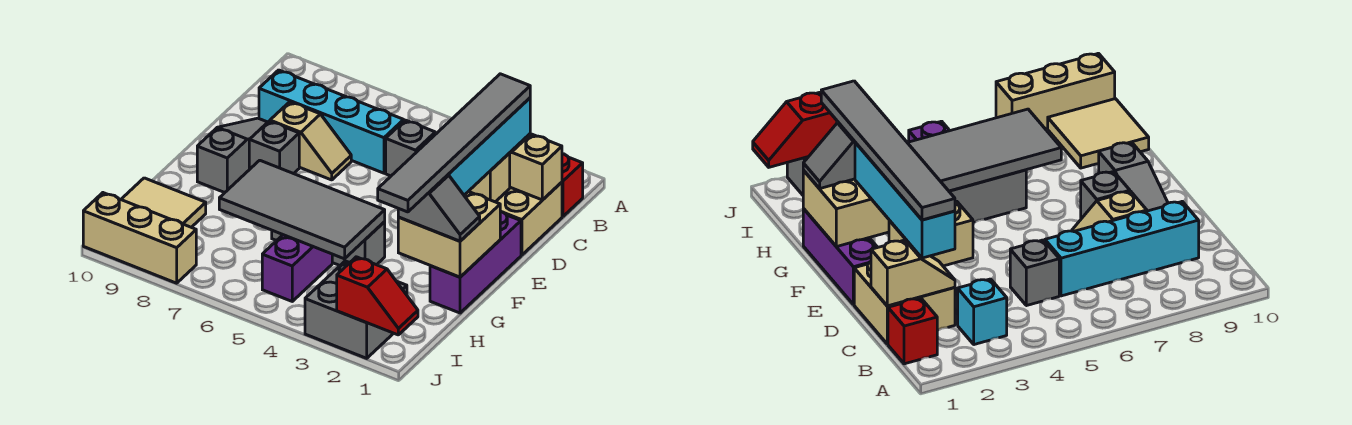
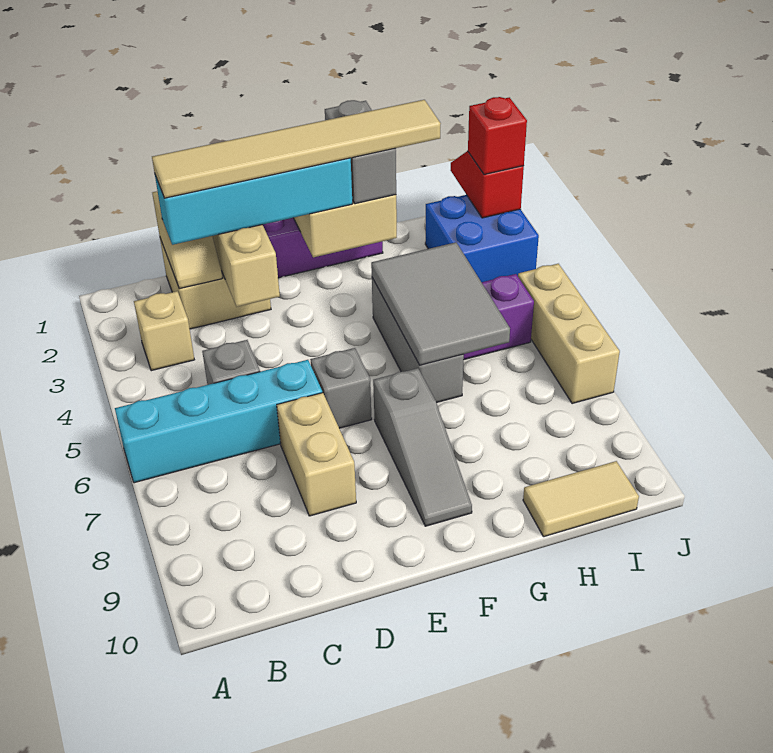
red brick B1 level 1 -> red brick J2 level 3
cyan brick B3 level 1 -> tan brick B3 level 1
grey tile C2:H2 level 4 -> tan tile C2:H2 level 4
cyan brick C6:C9 level 1 -> cyan brick A6:D6 level 1
tan slope D7:D8 level 1 top 8 -> tan brick D7:D8 level 1
grey slope D9:F9 level 1 top F -> grey slope F7:F9 level 1 top 7
grey brick E8 level 1 -> grey brick E6 level 1
grey slope G1:G2 level 3 top 2 -> grey brick G1:G2 level 3
grey tile G4:H7 level 2 -> grey tile G4:H6 level 2
tan tile H9:I10 level 1 -> tan tile H10:I10 level 1
grey brick I2:J3 level 1 -> blue brick I2:J3 level 1
tan brick J8:J10 level 1 -> tan brick J5:J7 level 1

